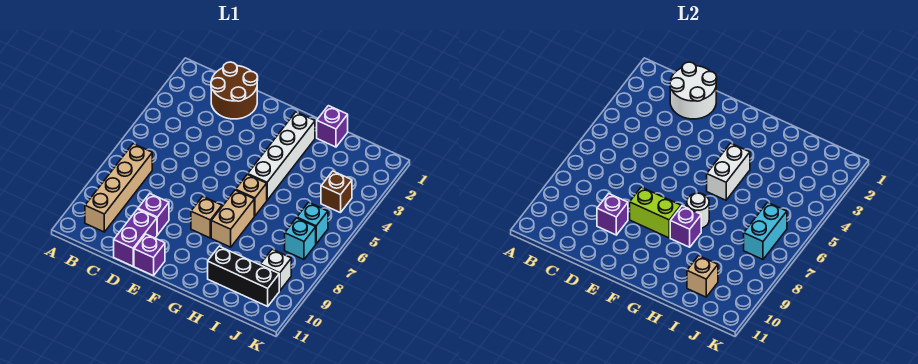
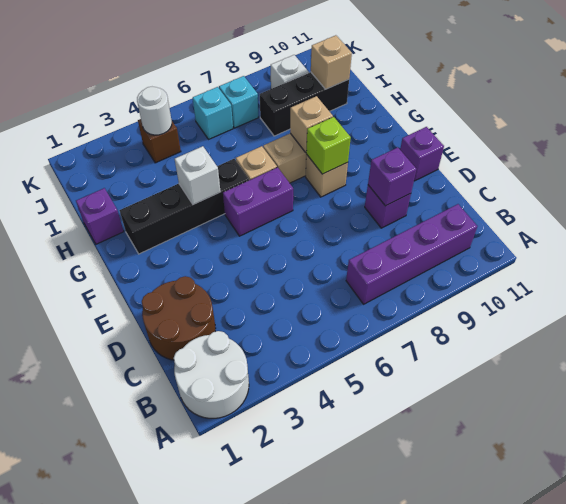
tan brick B7:B10 level 1 -> purple brick B7:B10 level 1
white round brick C1:D2 level 2 -> white round brick A1:B2 level 1
purple brick D10:D11 level 1 -> purple brick F5:F6 level 1
lime brick E8:F8 level 2 -> lime brick F8 level 2
white brick G2:G5 level 1 -> black brick G2:G5 level 1
white brick G4:G5 level 2 -> white brick G4 level 2
white round brick G7 level 2 -> white round brick J4 level 2
purple brick G8 level 2 -> tan brick G8 level 2
black brick H10:J10 level 1 -> black brick I8:I10 level 1
cyan brick J6:J7 level 2 -> none

